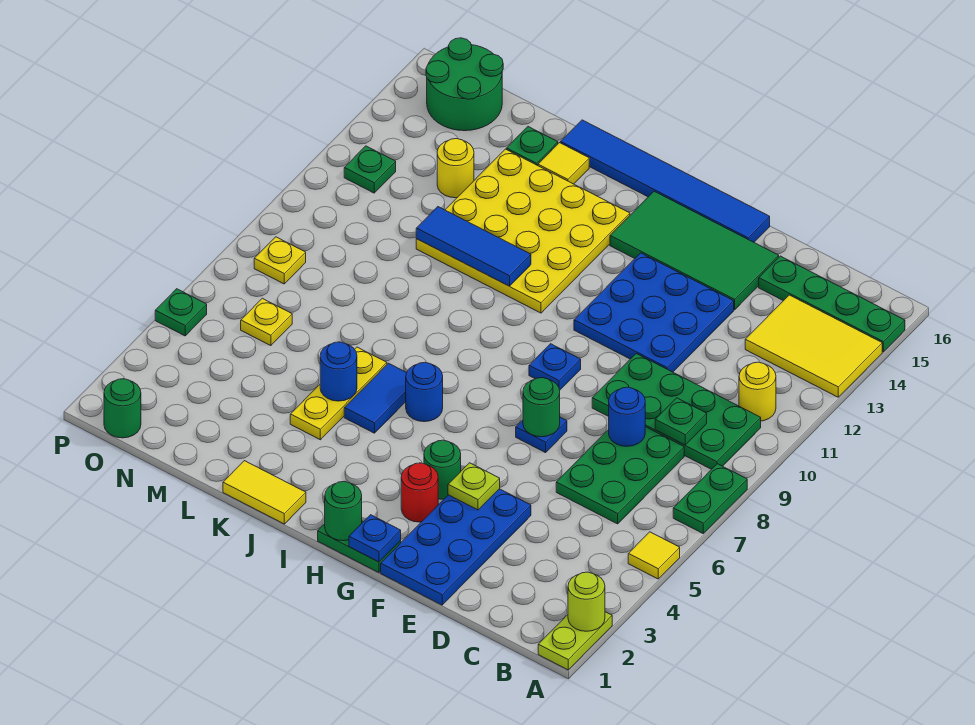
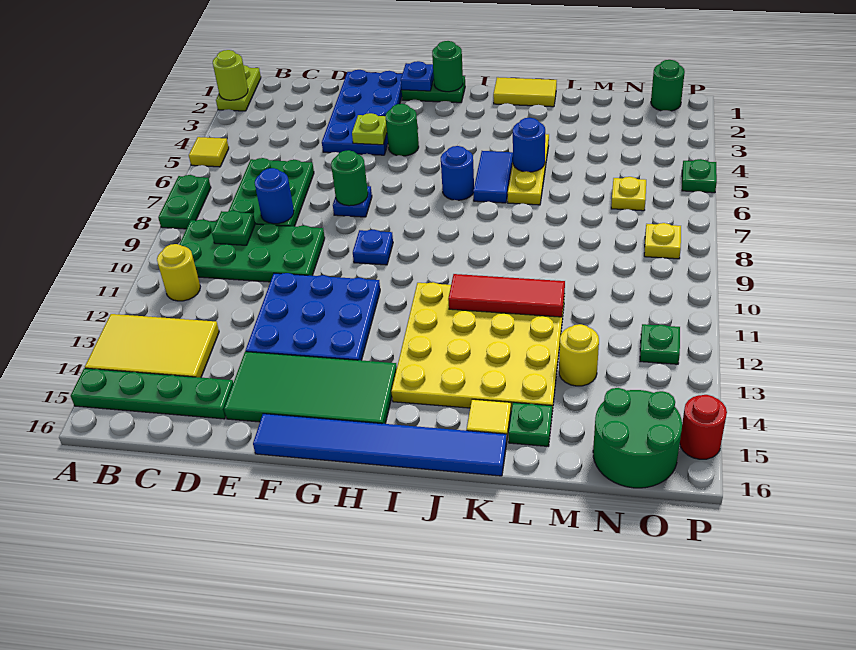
red round brick G3 level 1 -> red round brick P15 level 1
blue tile J11:L11 level 2 -> red tile J11:L11 level 2

